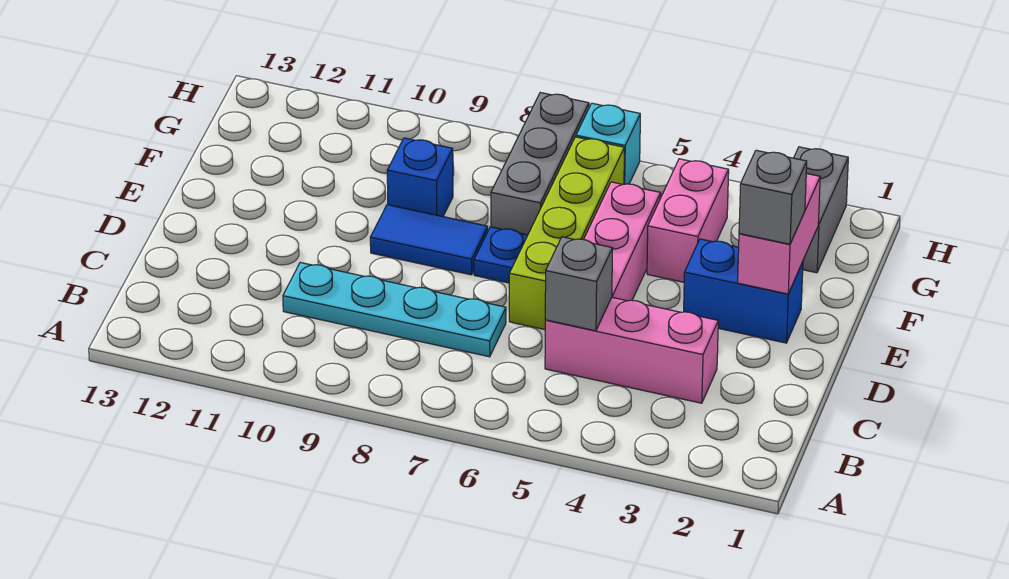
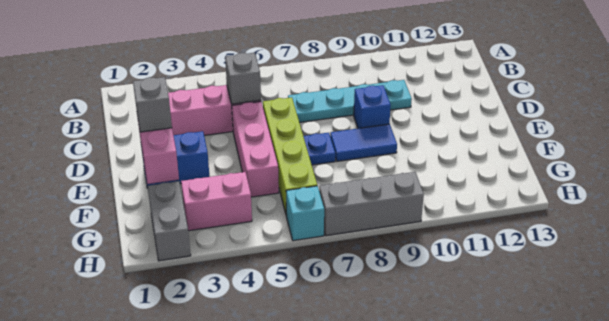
pink brick F4:G4 level 1 -> pink brick G3:G4 level 1
grey brick F7:H7 level 1 -> grey brick H7:H9 level 1
blue brick F9 level 1 -> blue brick D9 level 1

